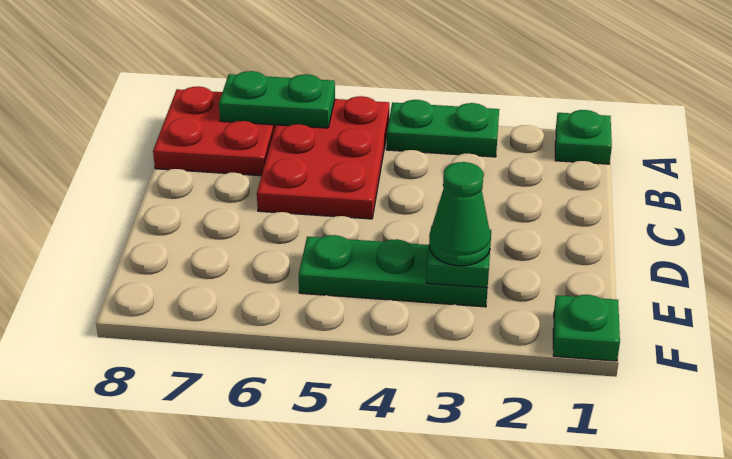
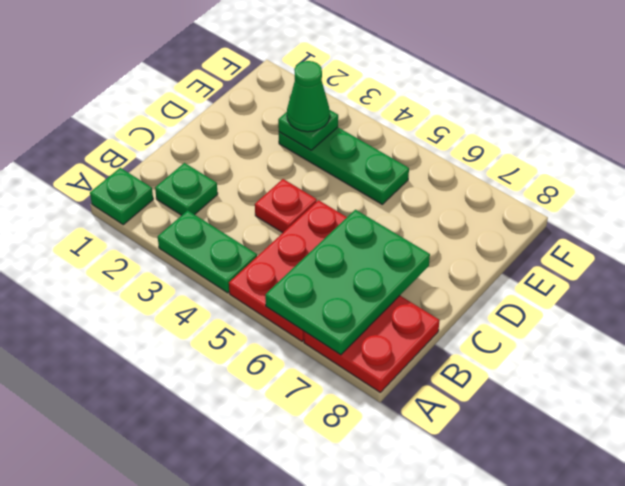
green plate A6:A7 level 2 -> green plate A6:C7 level 2
none -> red plate C4 level 1
green plate F1 level 1 -> green plate B2 level 1

